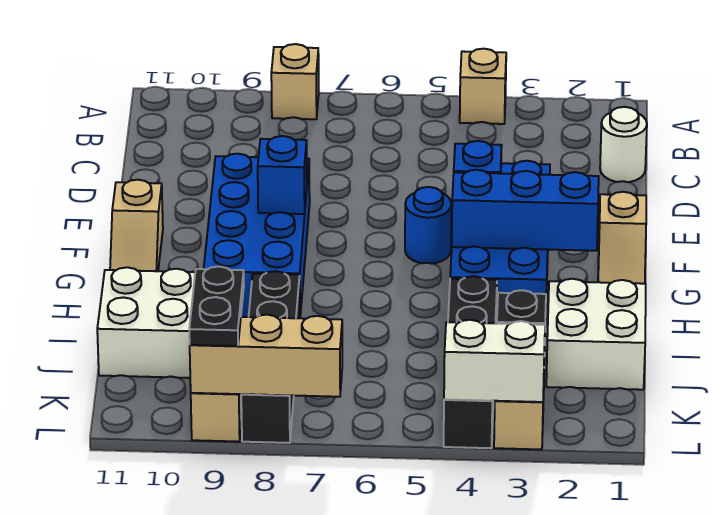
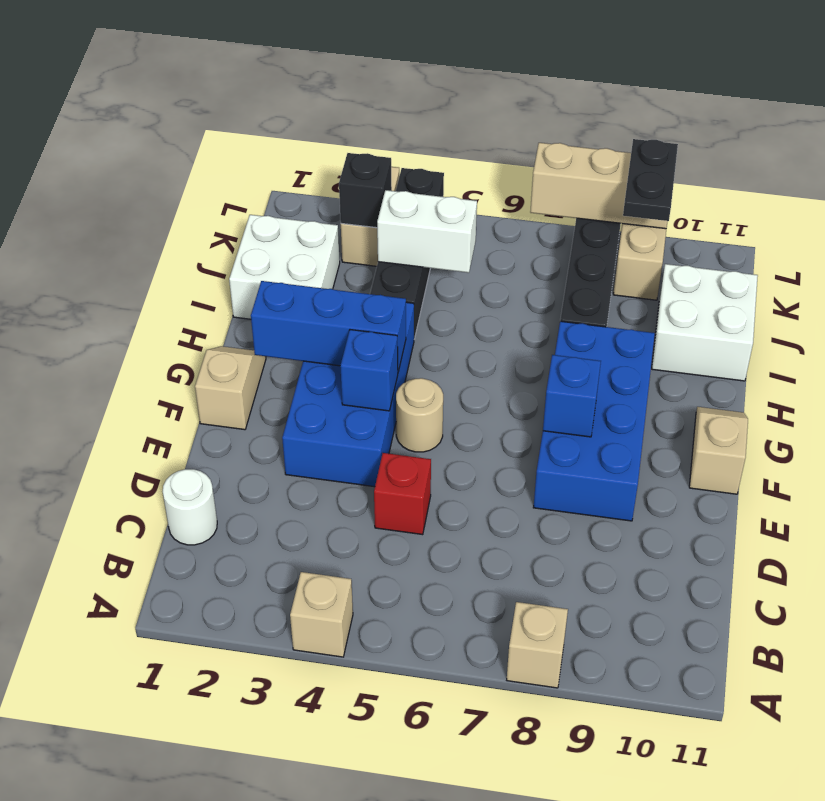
none -> red brick D5 level 1
blue round brick F5 level 1 -> tan round brick F5 level 1
white brick L3:L4 level 2 -> white brick J4:J5 level 2

